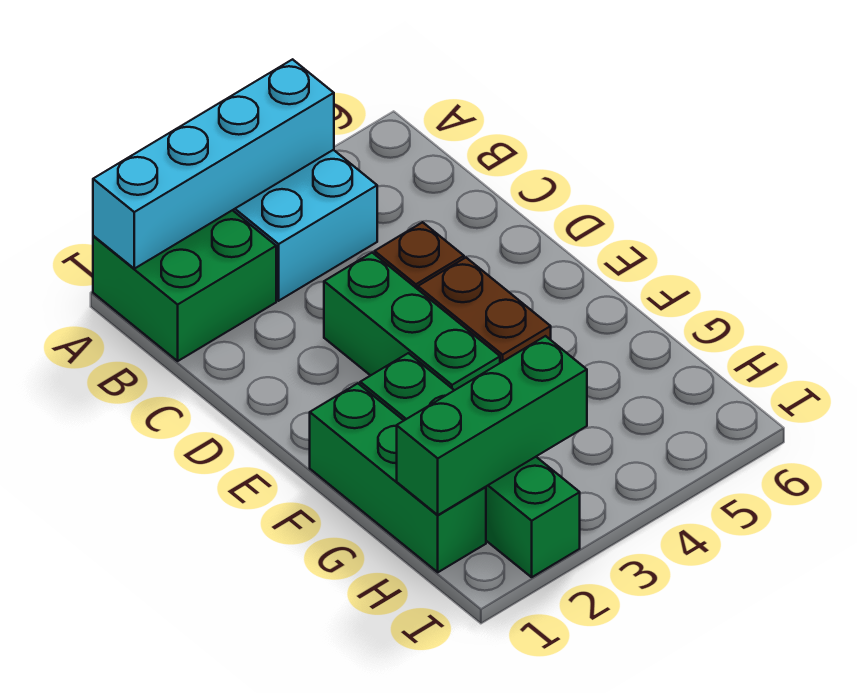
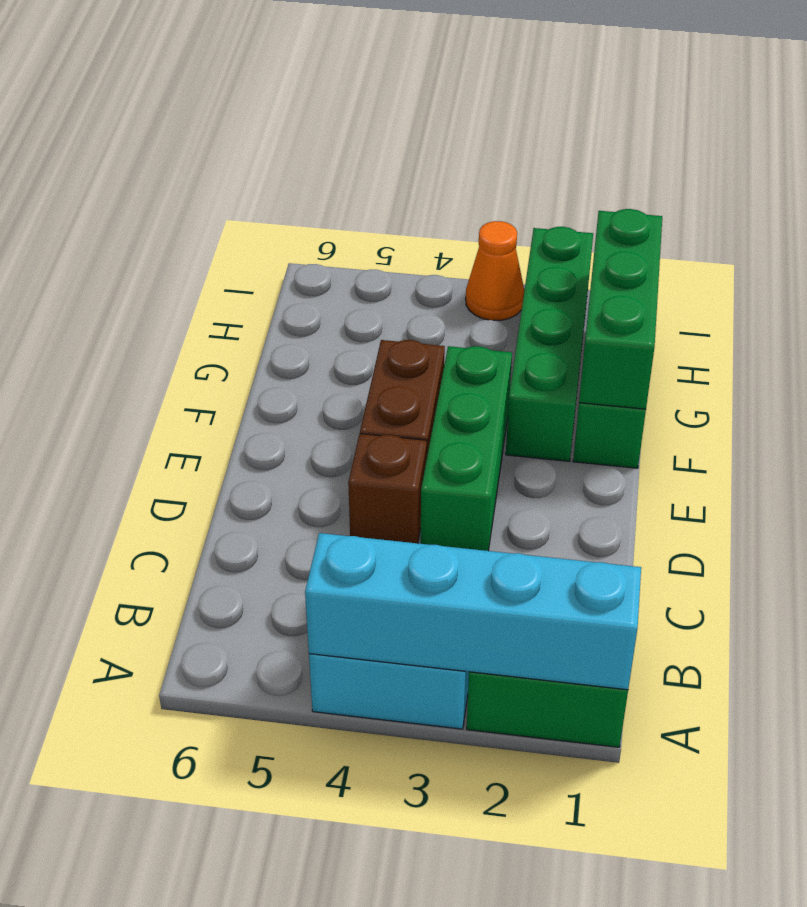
green brick H1:H3 level 2 -> green brick F1:H1 level 2
none -> orange cone I3 level 1

